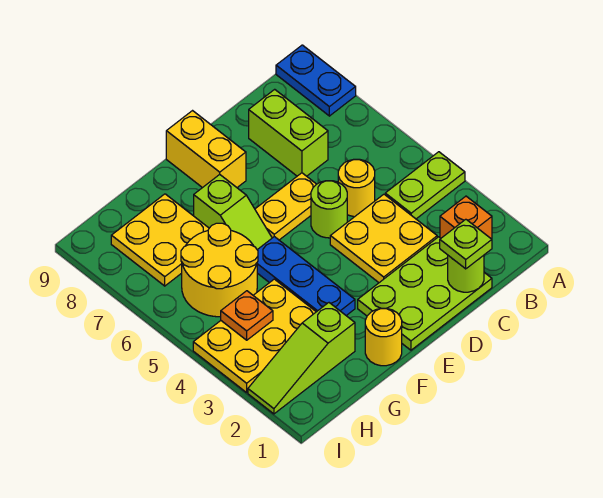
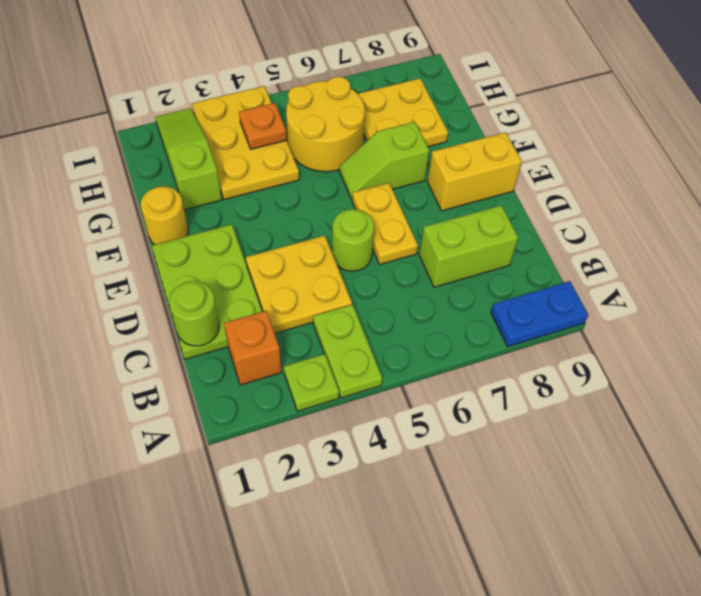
lime plate C1 level 3 -> lime plate A3 level 1
yellow round brick C5 level 1 -> none
blue plate F3:F5 level 1 -> none

